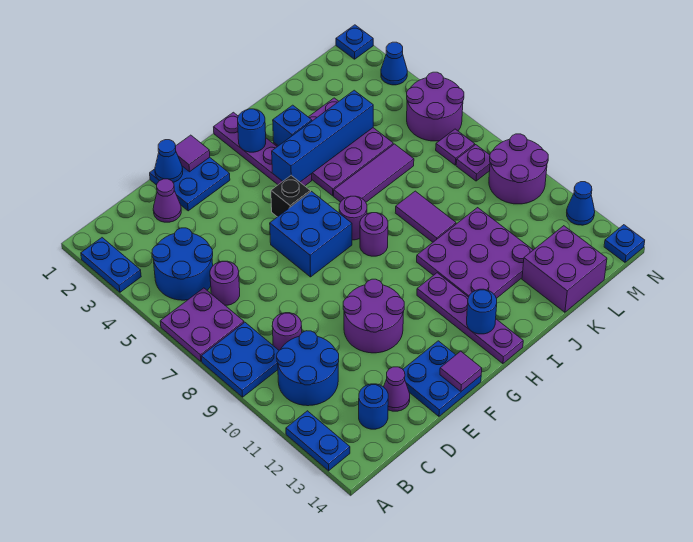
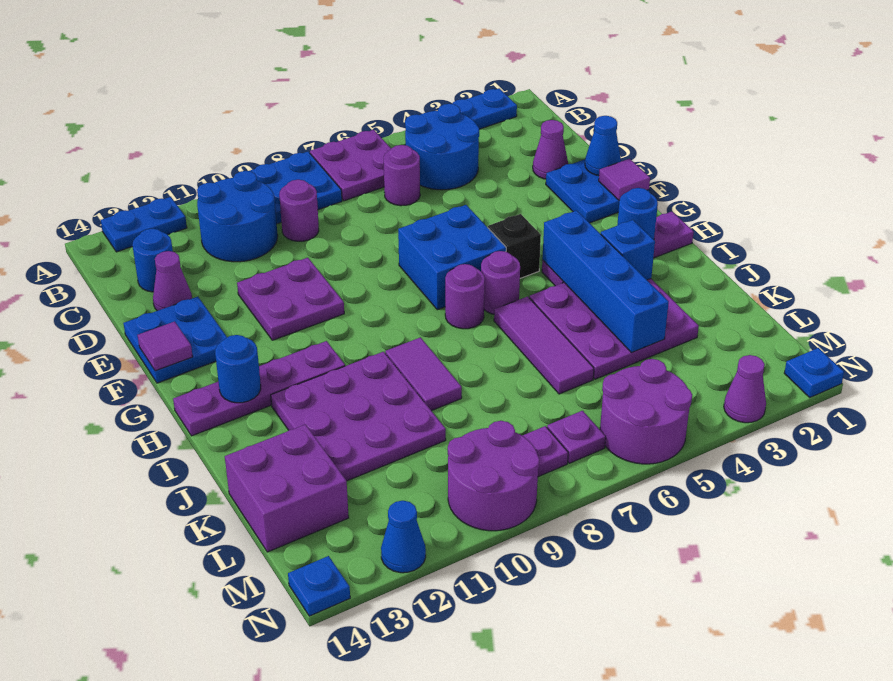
purple round brick E10:F11 level 1 -> purple plate E10:F11 level 1
purple round brick H8 level 1 -> purple round brick H6 level 1
purple tile J8:J9 level 1 -> purple tile I9:J9 level 1
blue cone N3 level 1 -> purple cone N3 level 1

